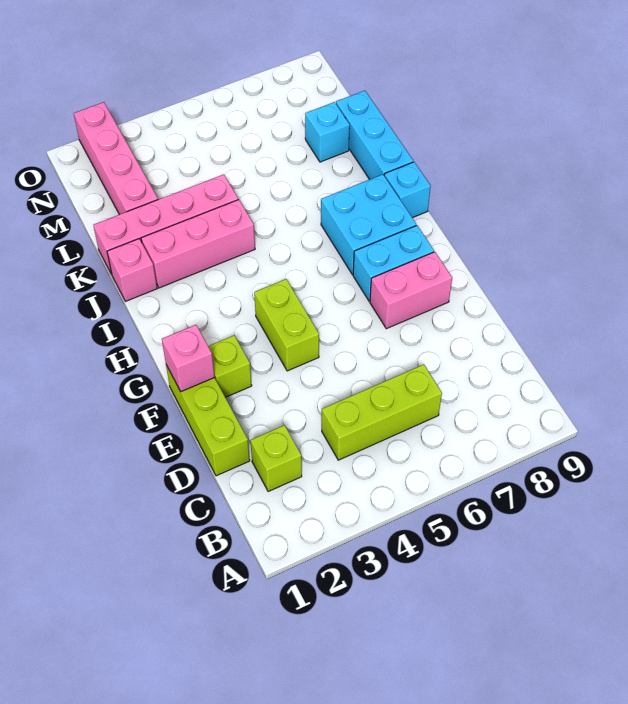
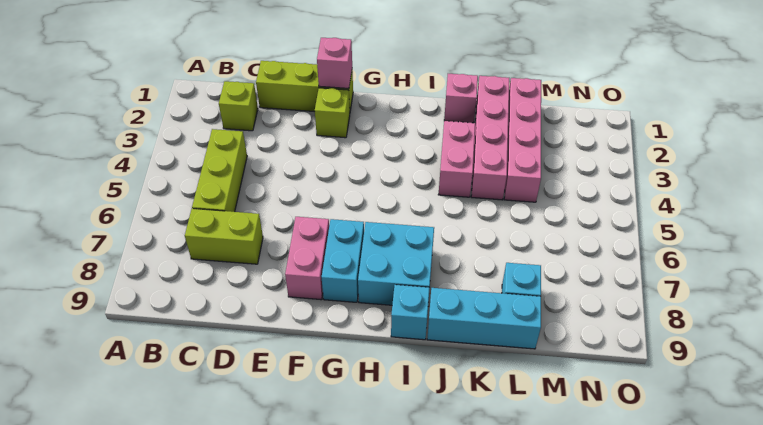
lime brick F4:G4 level 1 -> lime brick C7:D7 level 1
pink brick J2:J4 level 1 -> pink brick J3:J4 level 1
pink brick L2:O2 level 1 -> pink brick L1:L4 level 1

